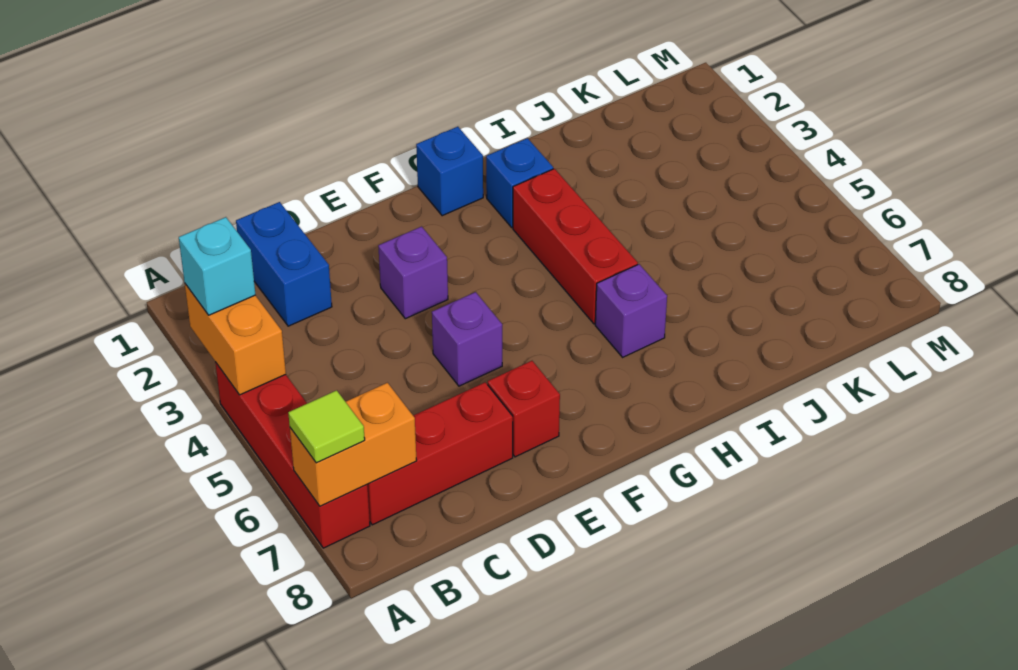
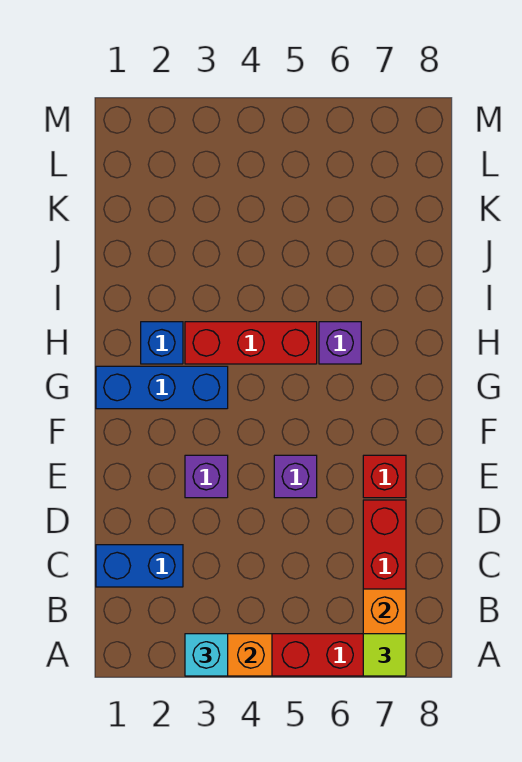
blue brick G1 level 1 -> blue brick G1:G3 level 1

